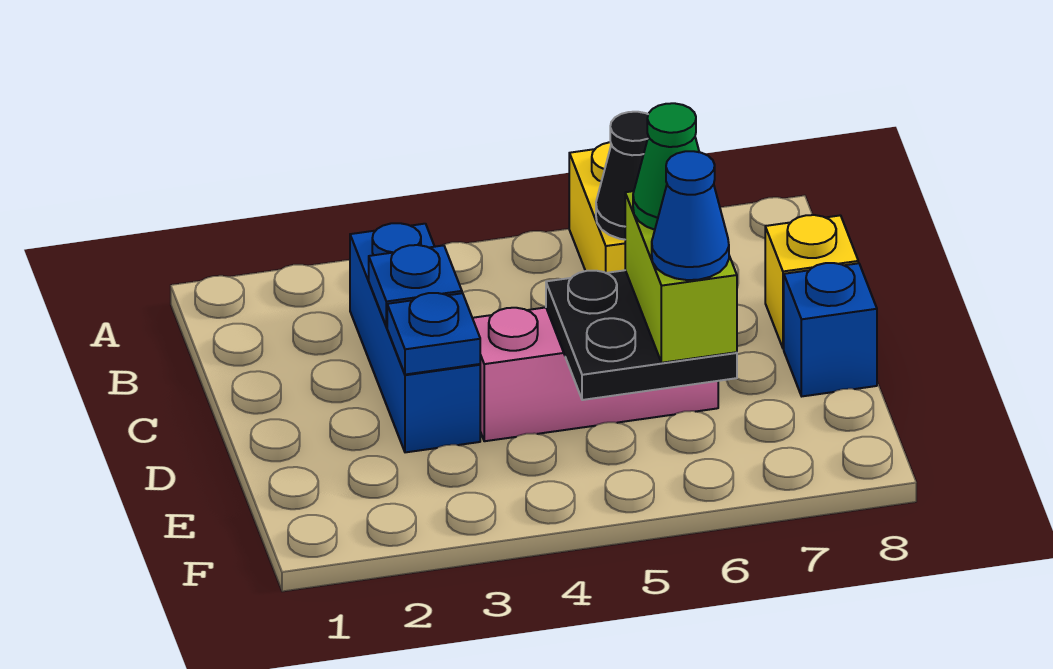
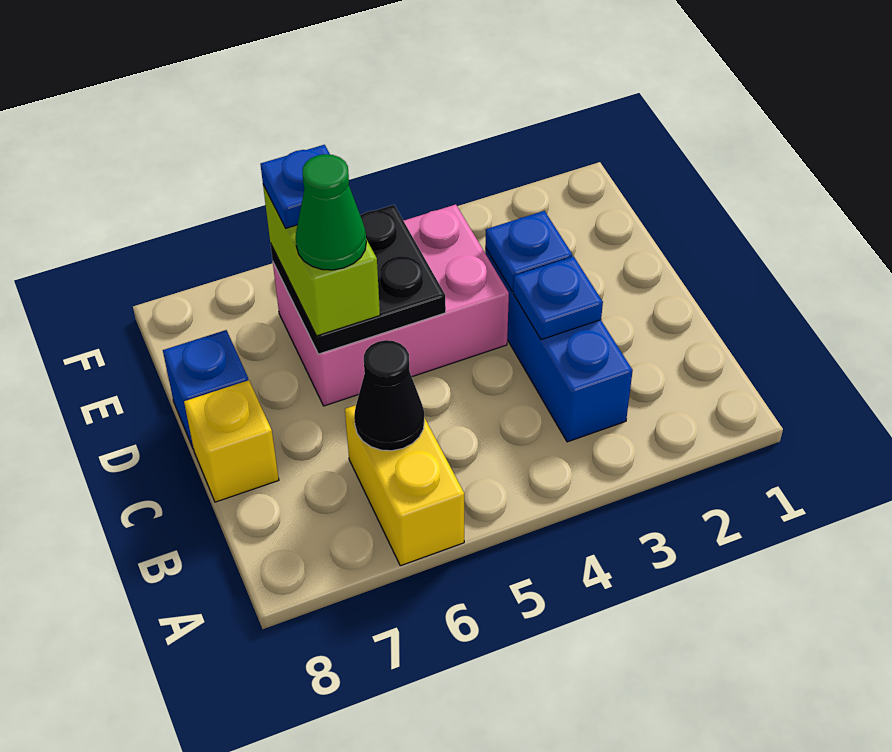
pink brick D4:D6 level 1 -> pink brick D4:E6 level 1
blue cone E6 level 4 -> blue plate E6 level 4

